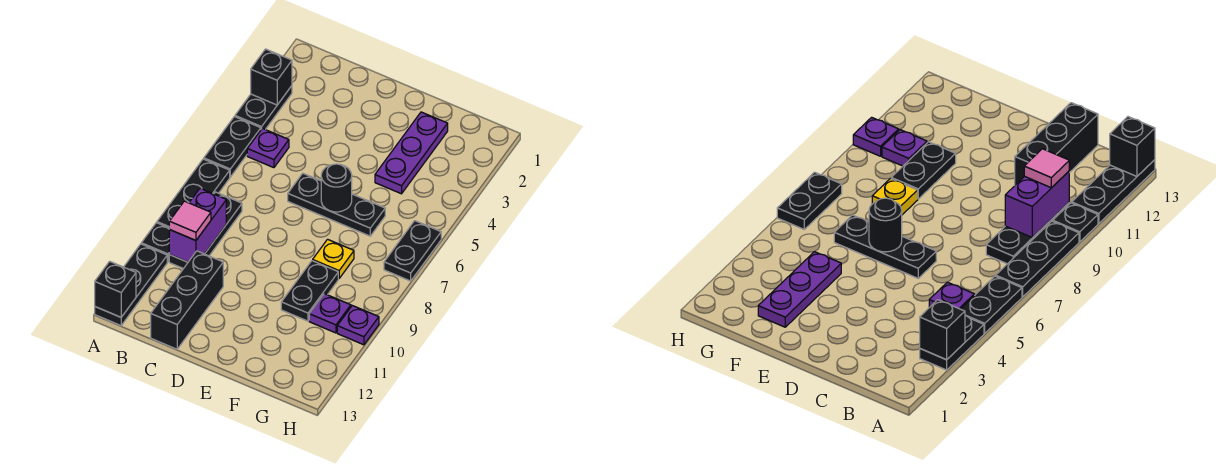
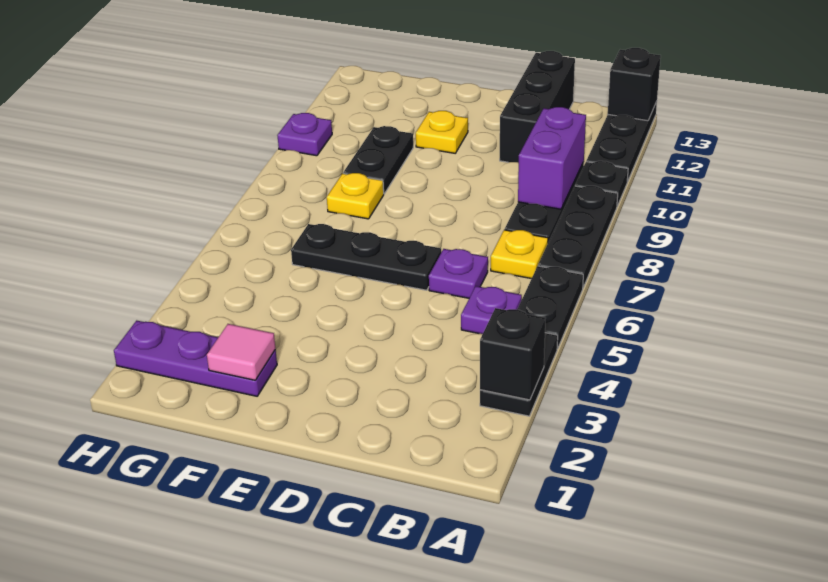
none -> yellow plate B7 level 1
pink tile B10 level 3 -> pink tile F2 level 2
black round brick E6 level 2 -> none
none -> yellow plate E11 level 1
purple plate F2:F4 level 1 -> purple plate F2:H2 level 1
purple plate G10 level 1 -> purple plate C6 level 1
black plate H6:H7 level 1 -> none

